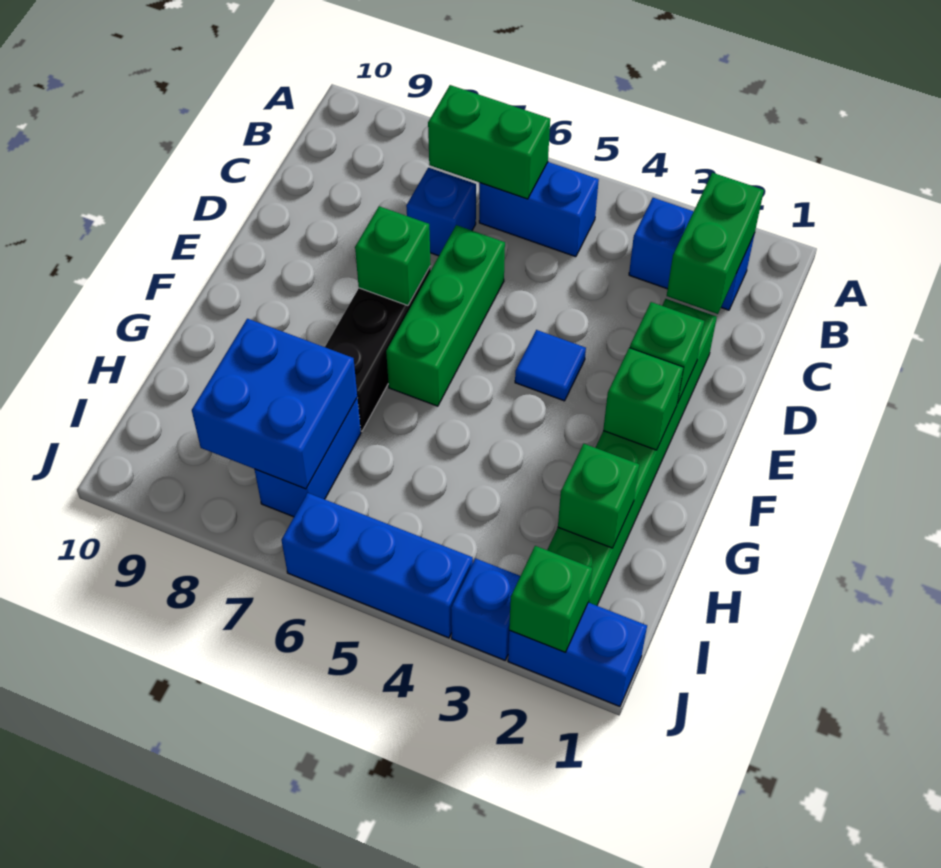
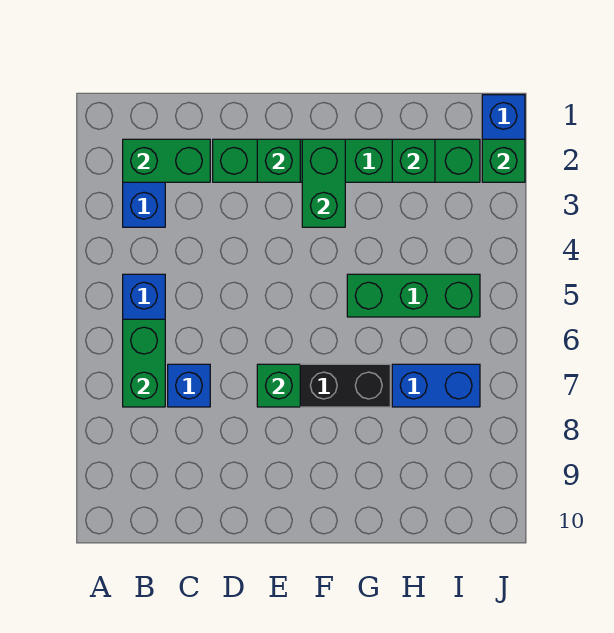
green brick D6:F6 level 1 -> green brick G5:I5 level 1
blue tile E4 level 1 -> none
green brick F2 level 2 -> green brick F2:F3 level 2
blue brick H7:I8 level 2 -> none
blue brick J3 level 1 -> none
blue brick J4:J6 level 1 -> none

